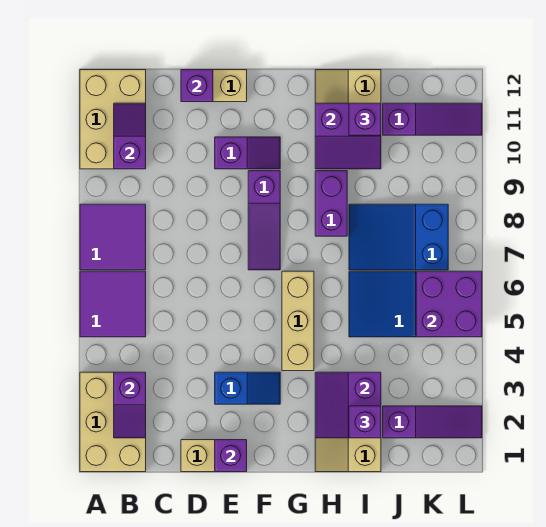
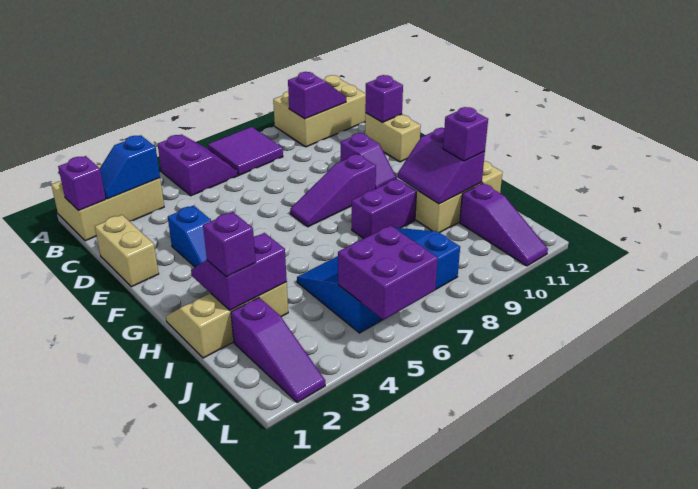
purple tile A5:B6 level 1 -> purple slope A5:B6 level 1 top 5
purple slope B2:B3 level 2 top 3 -> blue slope B2:B3 level 2 top 3
purple brick E1 level 2 -> purple brick B1 level 2
tan brick G4:G6 level 1 -> none

